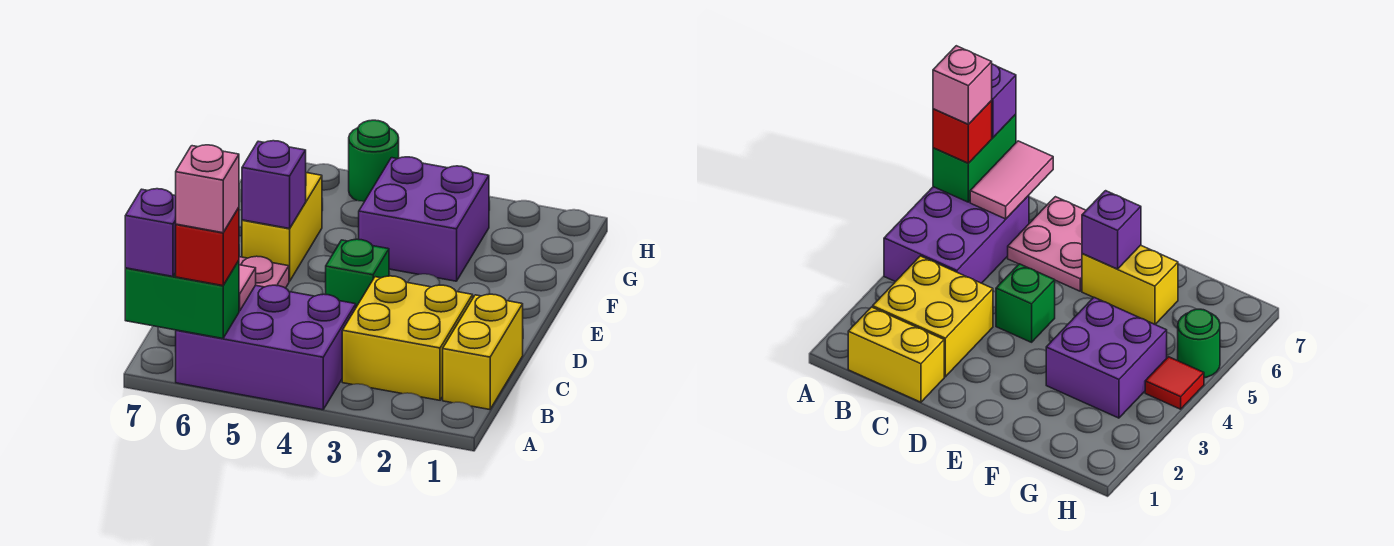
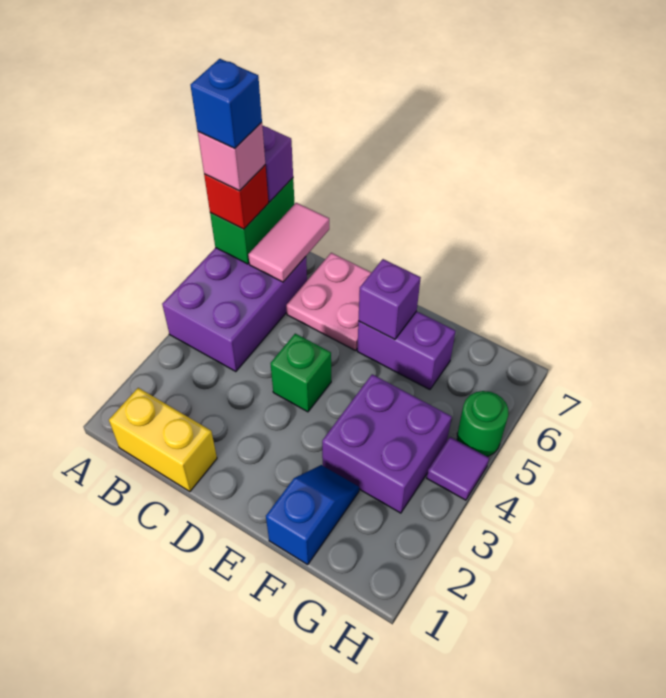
none -> blue brick A6 level 5
yellow brick B2:C3 level 1 -> none
yellow brick E6:F6 level 1 -> purple brick E6:F6 level 1
none -> blue slope F1:F2 level 1 top 1
red tile H4 level 1 -> purple tile H4 level 1

